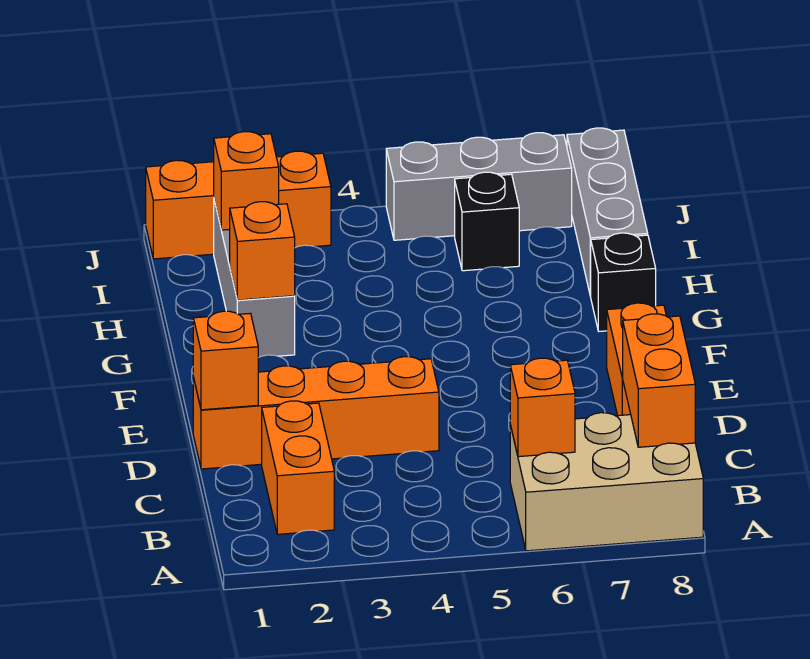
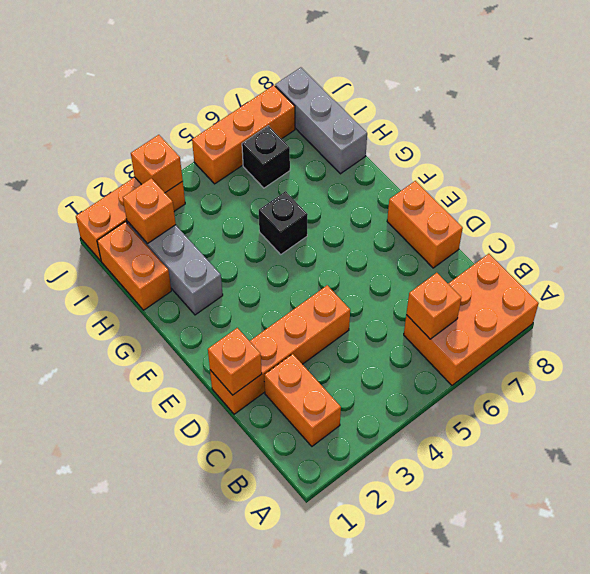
tan brick A6:B8 level 1 -> orange brick A6:B8 level 1
orange brick B8:C8 level 2 -> orange brick H1:I1 level 1
orange brick G2 level 2 -> orange brick J3 level 2
black brick G8 level 1 -> black brick G5 level 1
grey brick J5:J7 level 1 -> orange brick J5:J7 level 1

